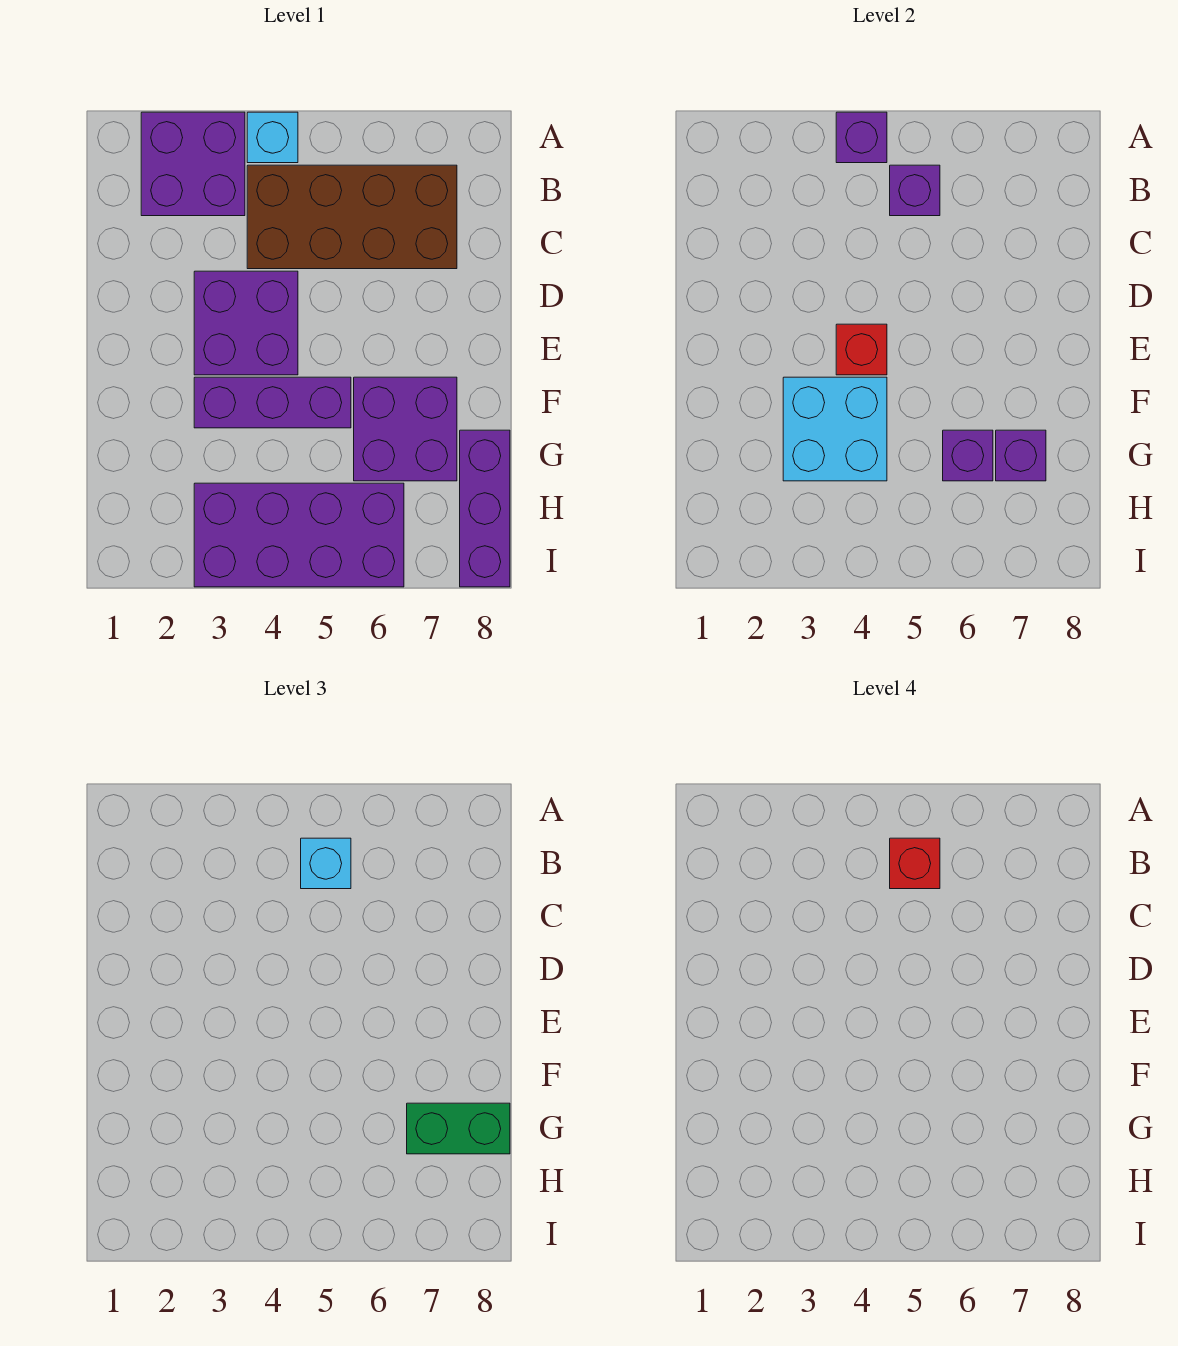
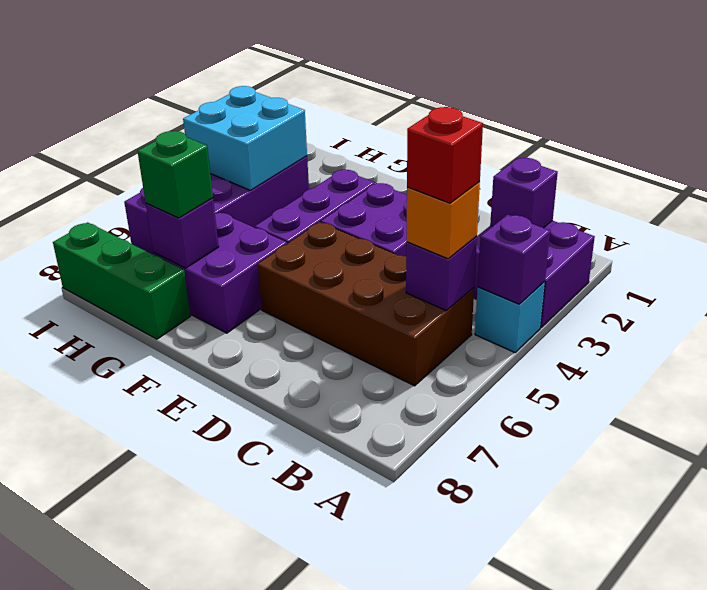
brown brick B4:C7 level 1 -> brown brick B5:E6 level 1
cyan brick B5 level 3 -> orange brick B5 level 3
red brick E4 level 2 -> none
cyan brick F3:G4 level 2 -> cyan brick H3:I4 level 2
purple brick G6 level 2 -> purple brick B2 level 2
green brick G7:G8 level 3 -> green brick G7 level 3
purple brick G8:I8 level 1 -> green brick G8:I8 level 1

